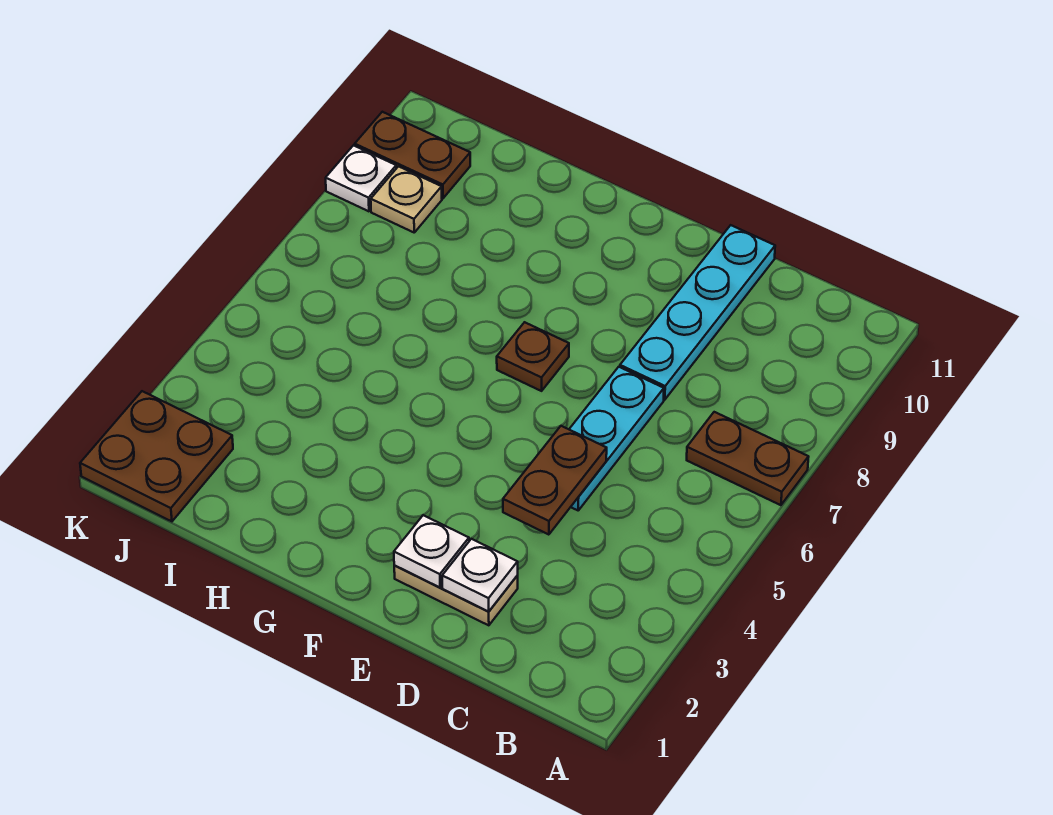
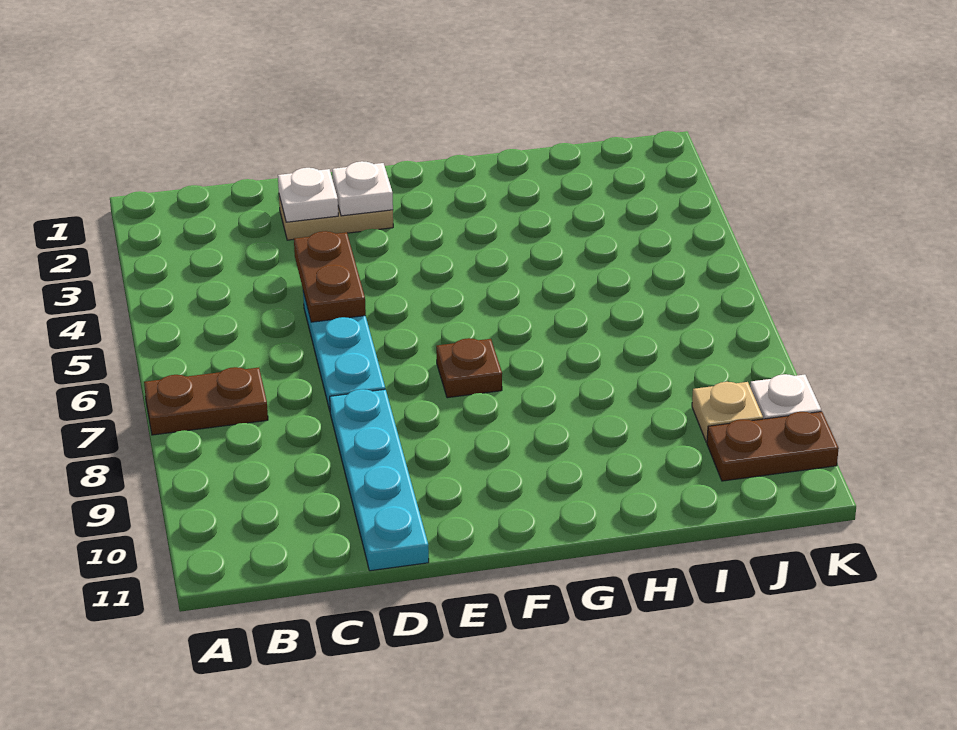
brown plate J1:K2 level 1 -> none

